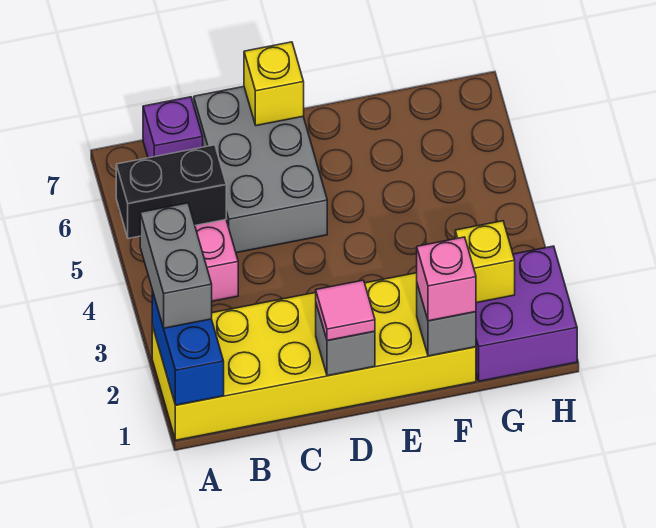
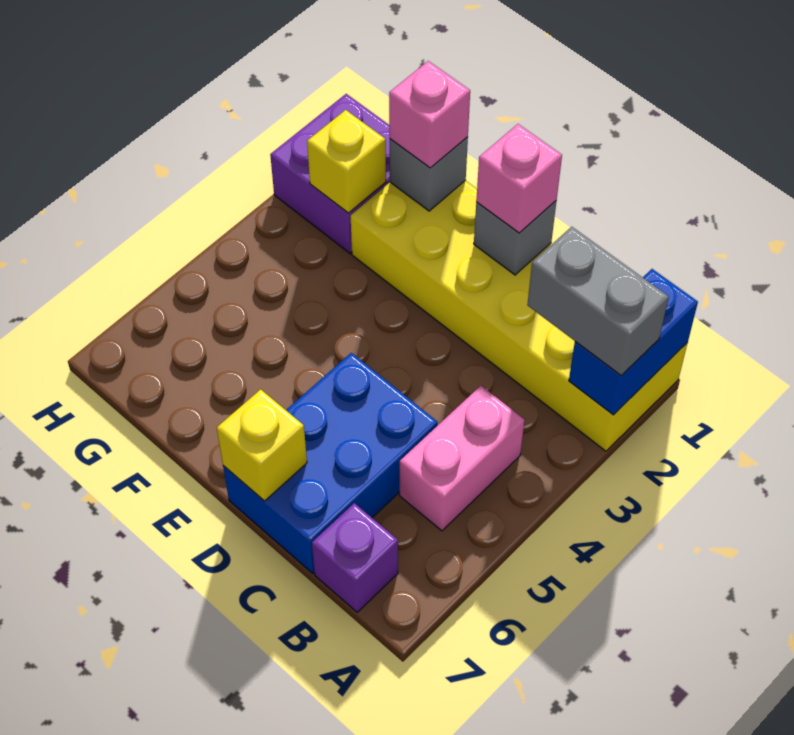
grey brick A2:A3 level 3 -> grey brick A2:B2 level 3
black brick A5:B5 level 2 -> none
grey brick C5:D7 level 1 -> blue brick C5:D7 level 1
pink tile D1 level 3 -> pink brick D1 level 3

